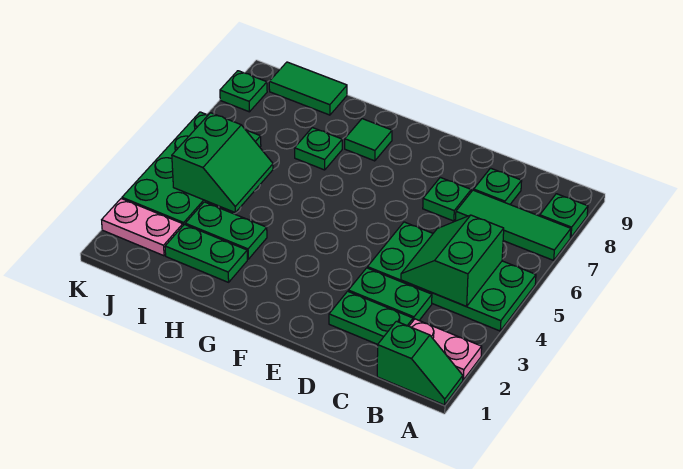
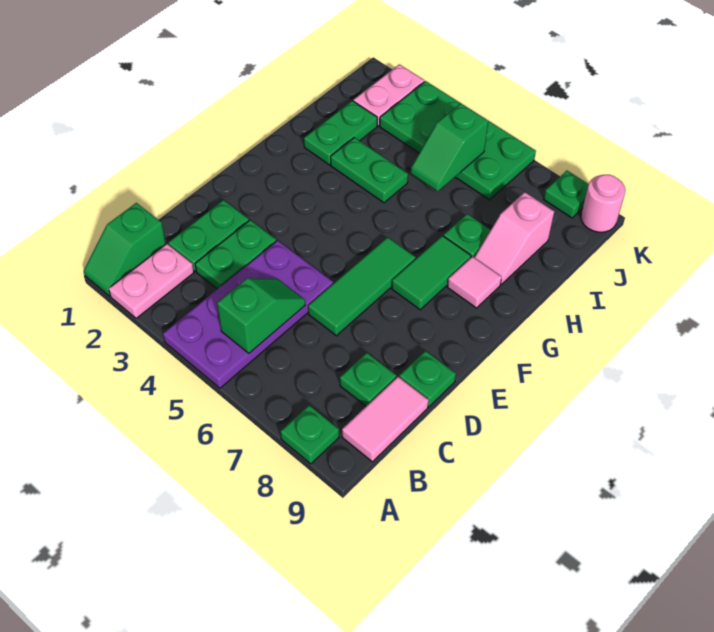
green plate A4:D5 level 1 -> purple plate A4:D5 level 1
green tile A7:C7 level 1 -> green tile D6:F6 level 1
green slope B4:C5 level 2 top B -> green slope B5:C5 level 2 top B
none -> pink tile B9:C9 level 1
green plate D7 level 1 -> green plate D9 level 1
green tile G8 level 1 -> pink tile G8 level 1
green plate H3:I3 level 1 -> green plate H3:H4 level 1
none -> pink slope H8:I8 level 1 top I
green slope I4:J5 level 2 top J -> green slope I5:J5 level 2 top J
green tile I9:J9 level 1 -> green tile F7:G7 level 1
none -> pink round brick K9 level 1

